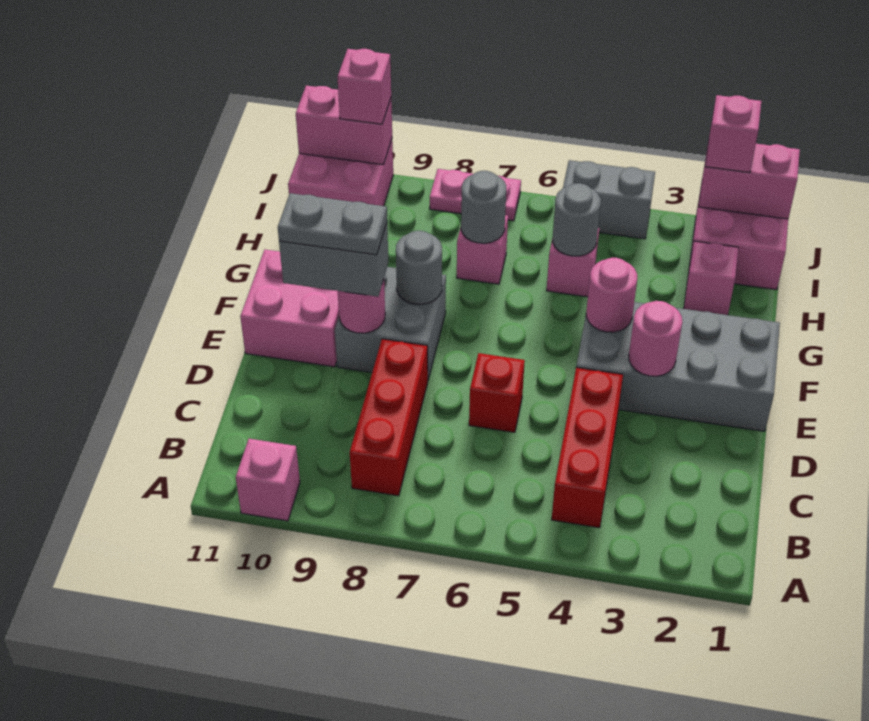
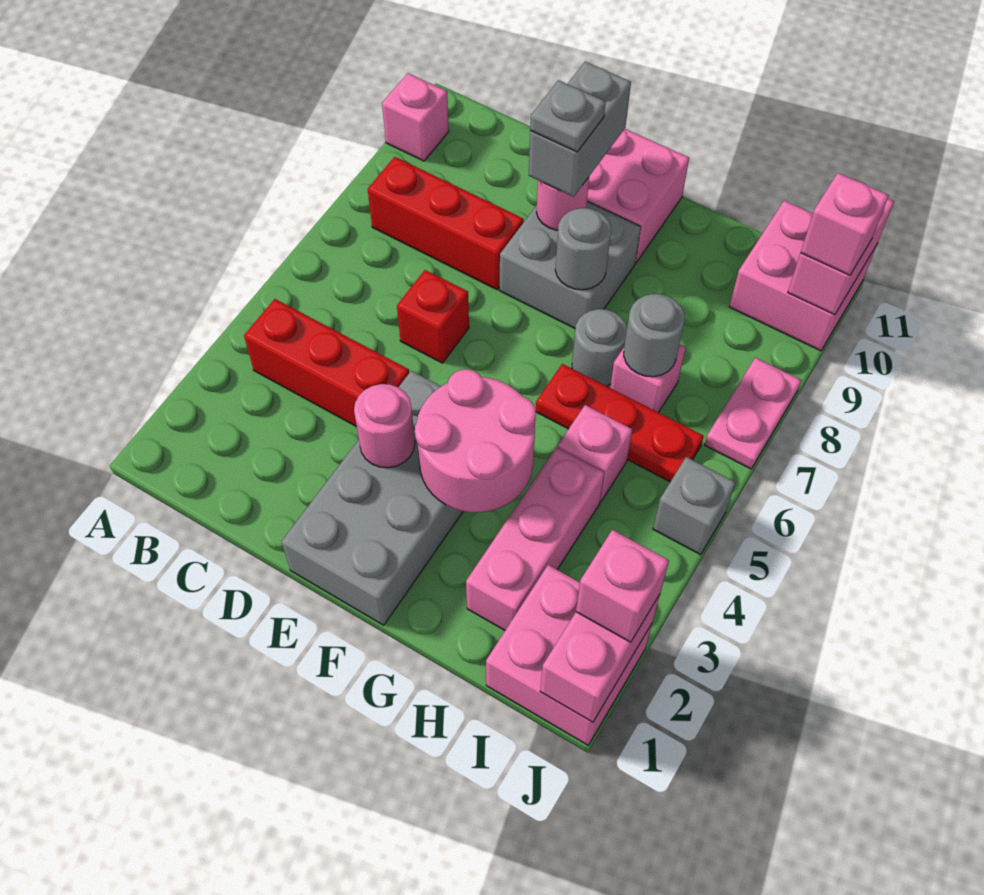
grey plate E9:E10 level 4 -> grey plate E9 level 4
pink round brick F4 level 2 -> pink round brick F3:G4 level 2
none -> red plate G6:I6 level 1
pink brick H2 level 1 -> pink brick H2:H4 level 1
grey round brick H5 level 2 -> grey round brick G7 level 1
grey brick J4:J5 level 1 -> grey brick J5 level 1

